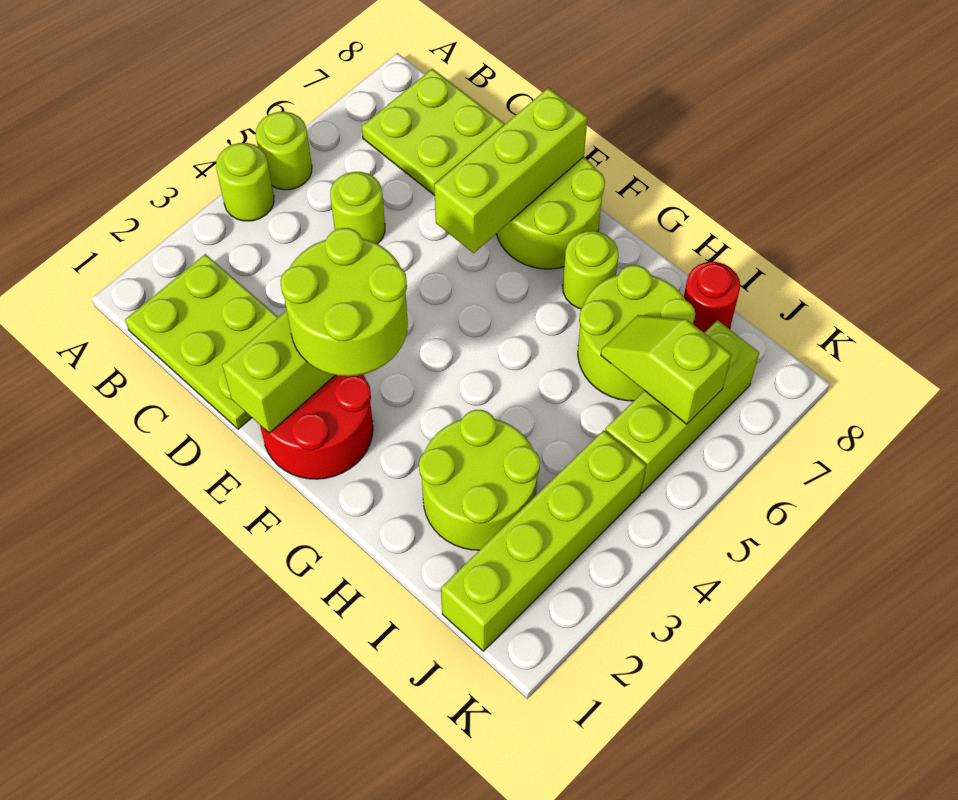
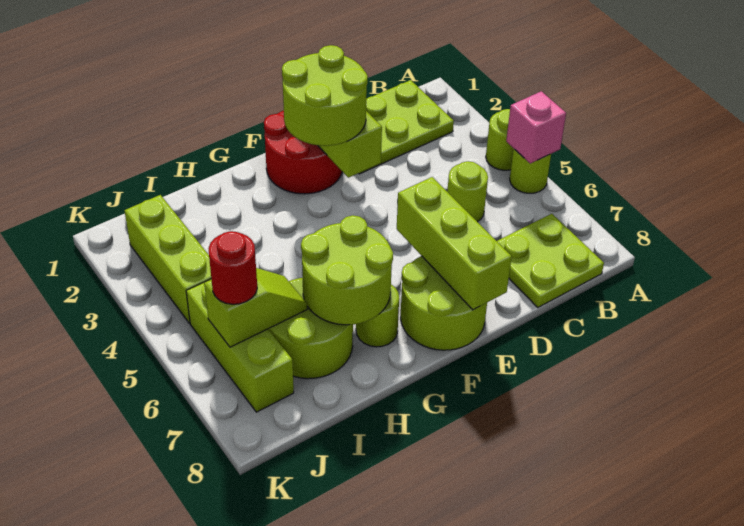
none -> pink brick A5 level 2
lime round brick H2:I3 level 1 -> lime round brick G6:H7 level 2
red round brick I8 level 1 -> red round brick J6 level 3
lime brick J1:J4 level 1 -> lime brick J2:J4 level 1

